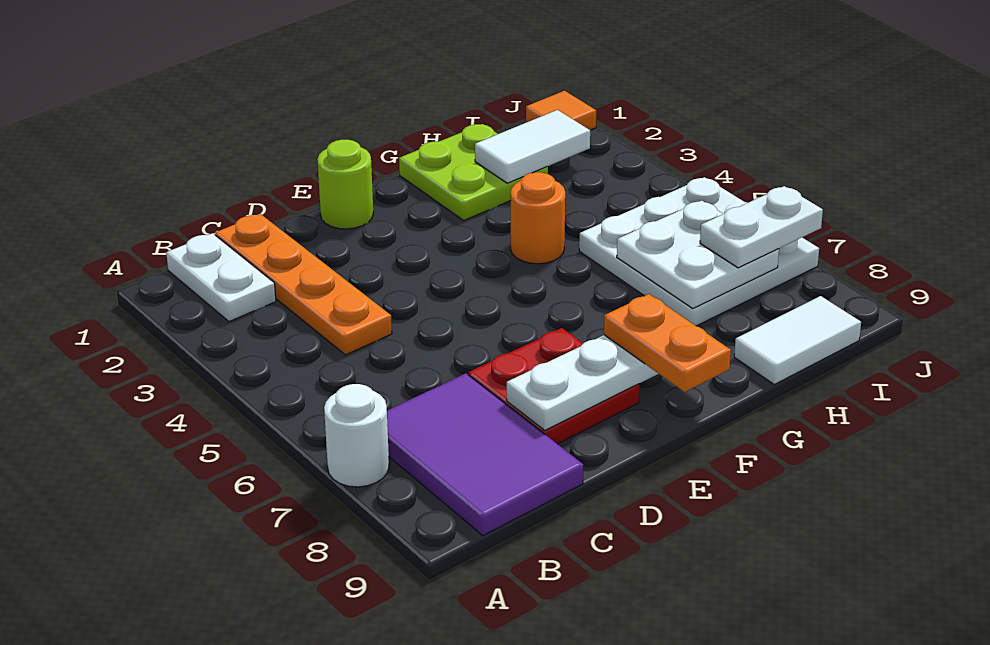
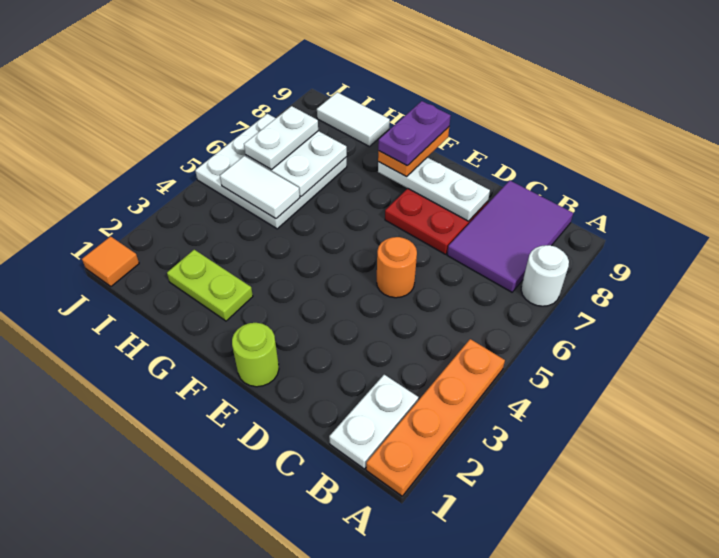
orange plate C1:C4 level 1 -> orange plate A1:A4 level 1
none -> purple plate F8:F9 level 4
lime plate G1:H2 level 1 -> lime plate G2:H2 level 1
orange round brick G4 level 1 -> orange round brick D5 level 1
white tile H2:I2 level 2 -> white tile H5:I5 level 2
white plate I7:J7 level 3 -> white plate I6:I7 level 3

